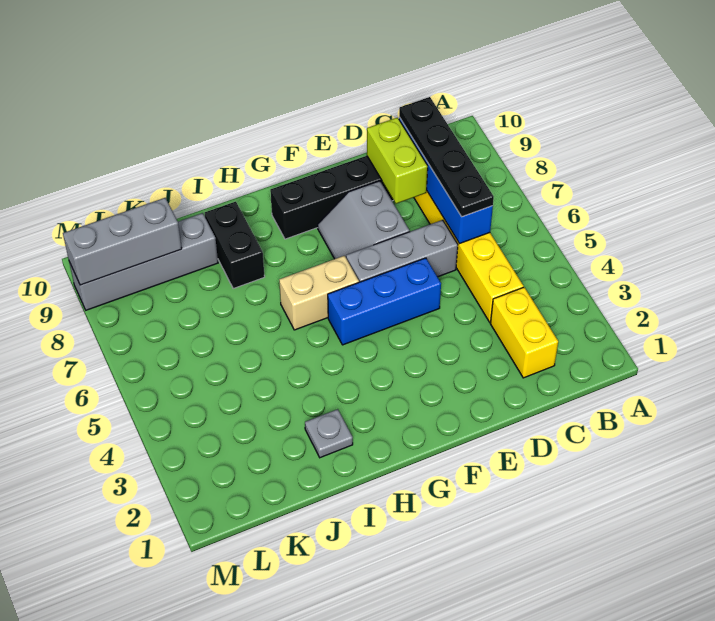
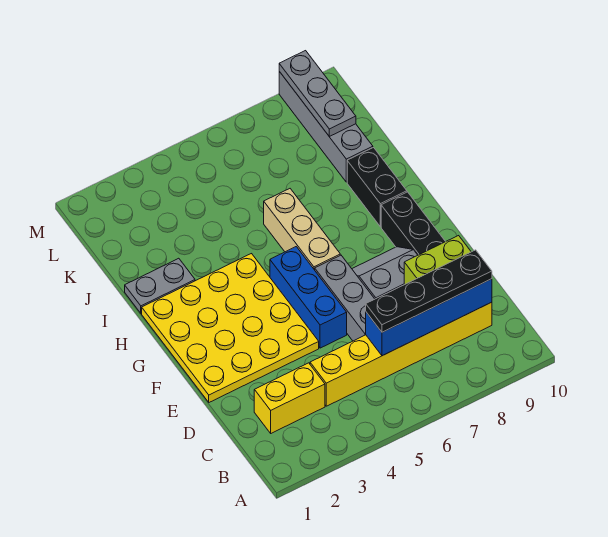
none -> yellow plate E1:H4 level 1
tan brick G6:H6 level 1 -> tan brick G6:I6 level 1
grey plate I2 level 1 -> grey plate I1:I2 level 1
black brick I8:I9 level 1 -> black brick H9:I9 level 1
grey brick K9:M9 level 2 -> grey plate K9:M9 level 2

